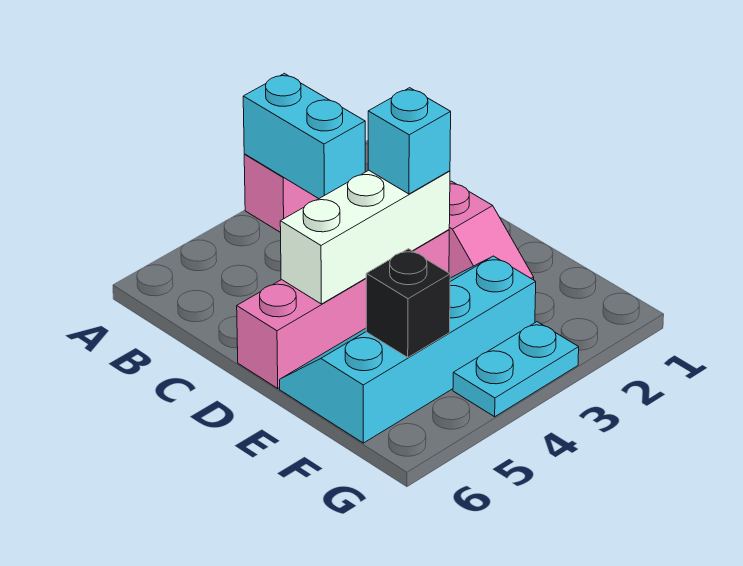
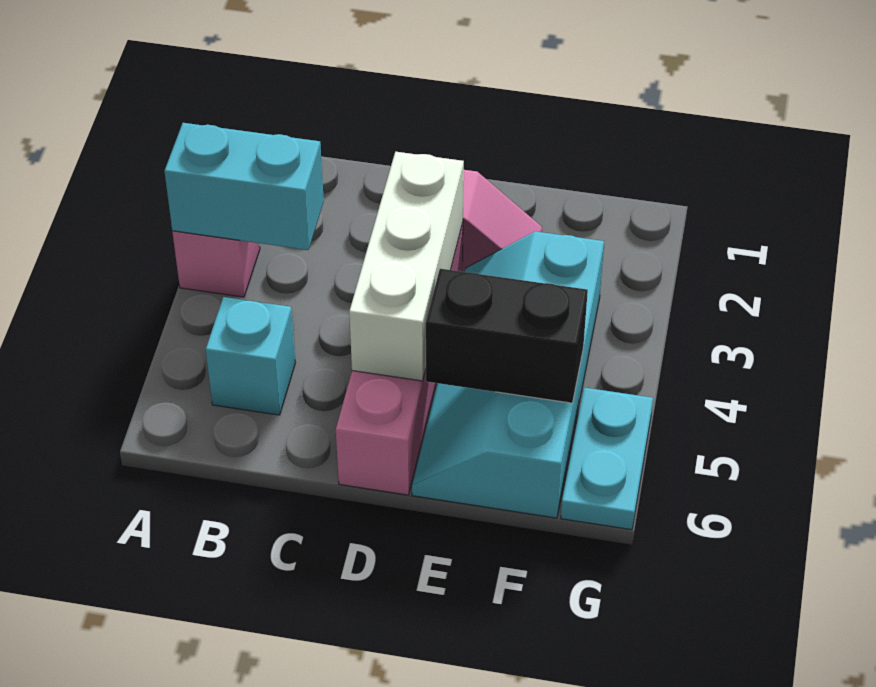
cyan brick D3 level 3 -> cyan brick B5 level 1
black brick F5 level 2 -> black brick E5:F5 level 2
cyan plate G3:G4 level 1 -> cyan plate G5:G6 level 1

